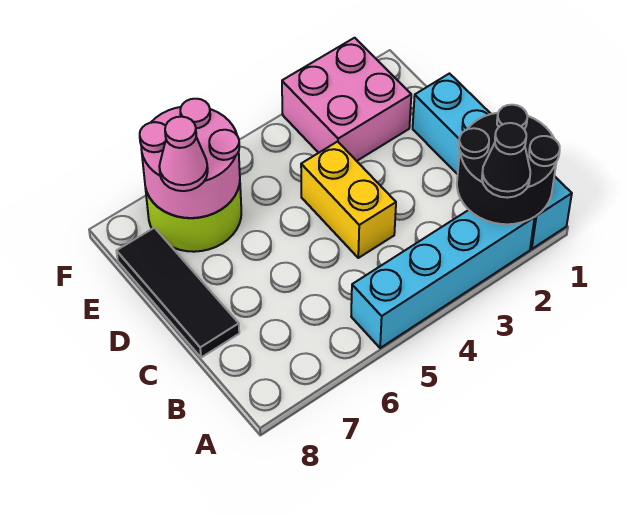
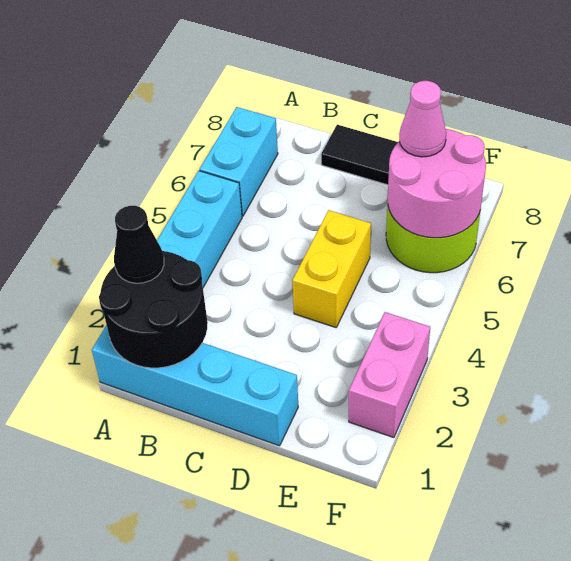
none -> cyan brick A6:A7 level 1
yellow brick C4:D4 level 1 -> yellow brick D4:D5 level 1
pink brick E2:F3 level 1 -> pink brick F2:F3 level 1

